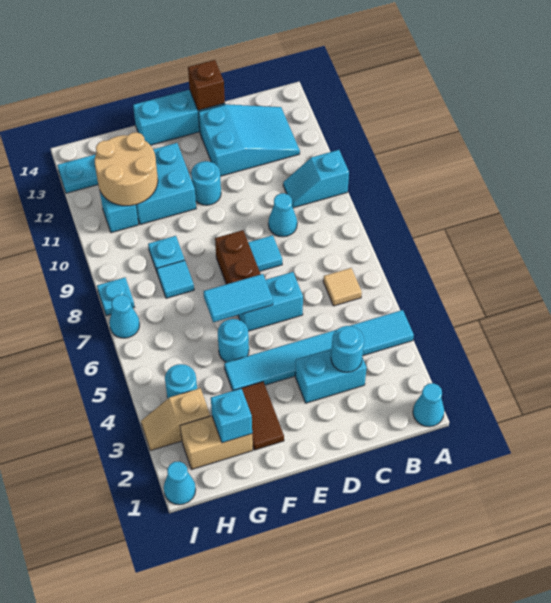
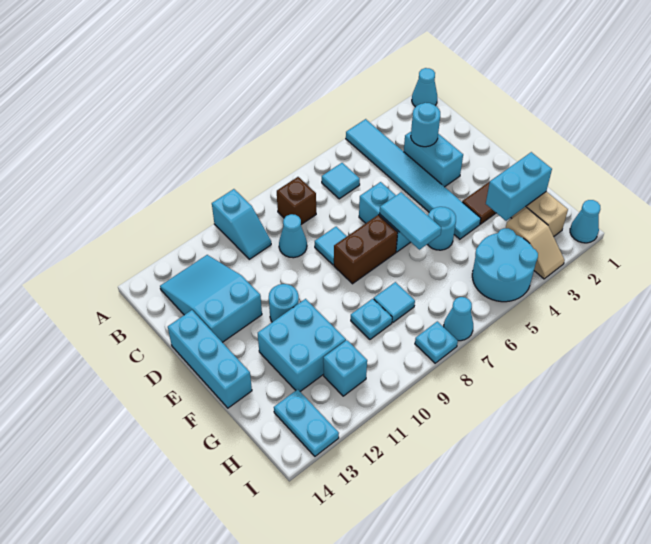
tan tile B6 level 1 -> cyan tile B6 level 1
brown brick D14 level 2 -> brown brick B8 level 1
cyan brick G2 level 2 -> cyan brick G2:G3 level 2
tan round brick G11:H12 level 2 -> none
cyan round brick H4 level 1 -> cyan round brick H4:I5 level 1

